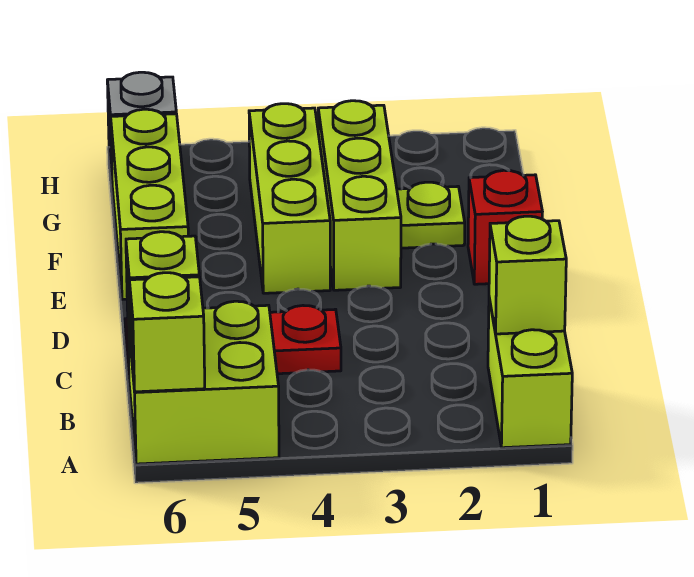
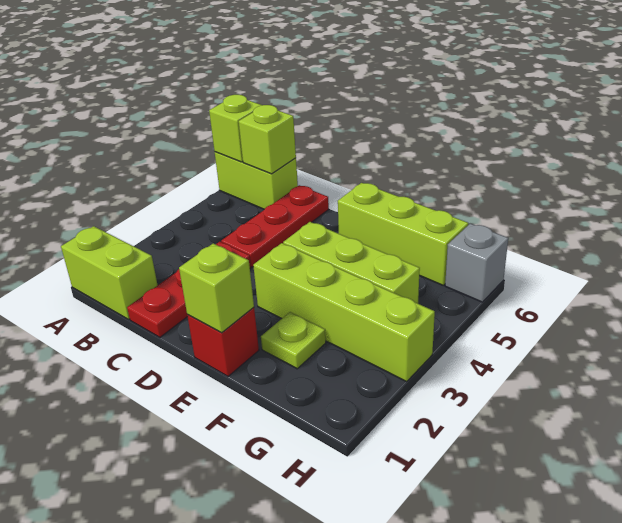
lime brick A5:B6 level 1 -> lime brick A6:B6 level 1
lime brick B1 level 2 -> lime brick E1 level 2
none -> red plate C1:C3 level 1
lime brick E3:G3 level 1 -> lime brick E3:H3 level 1

